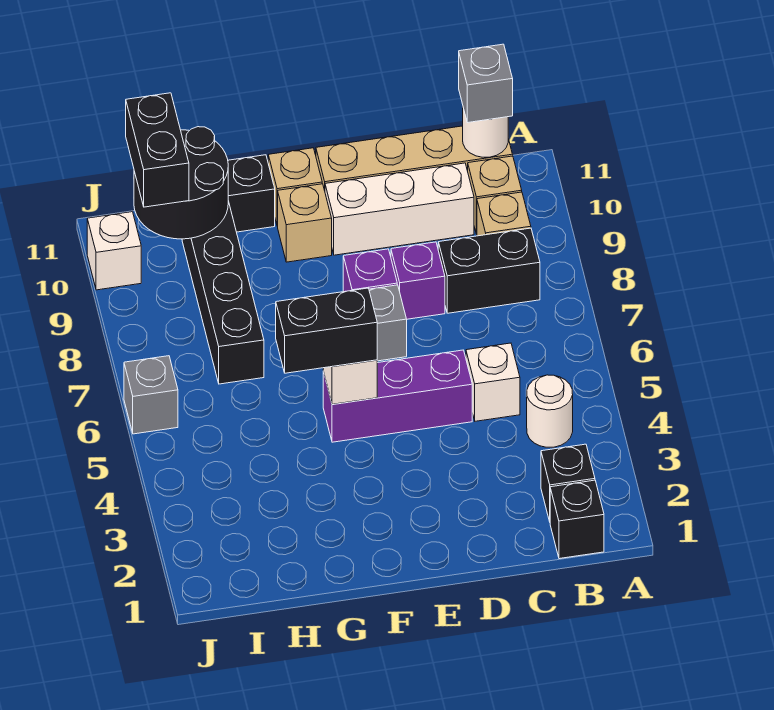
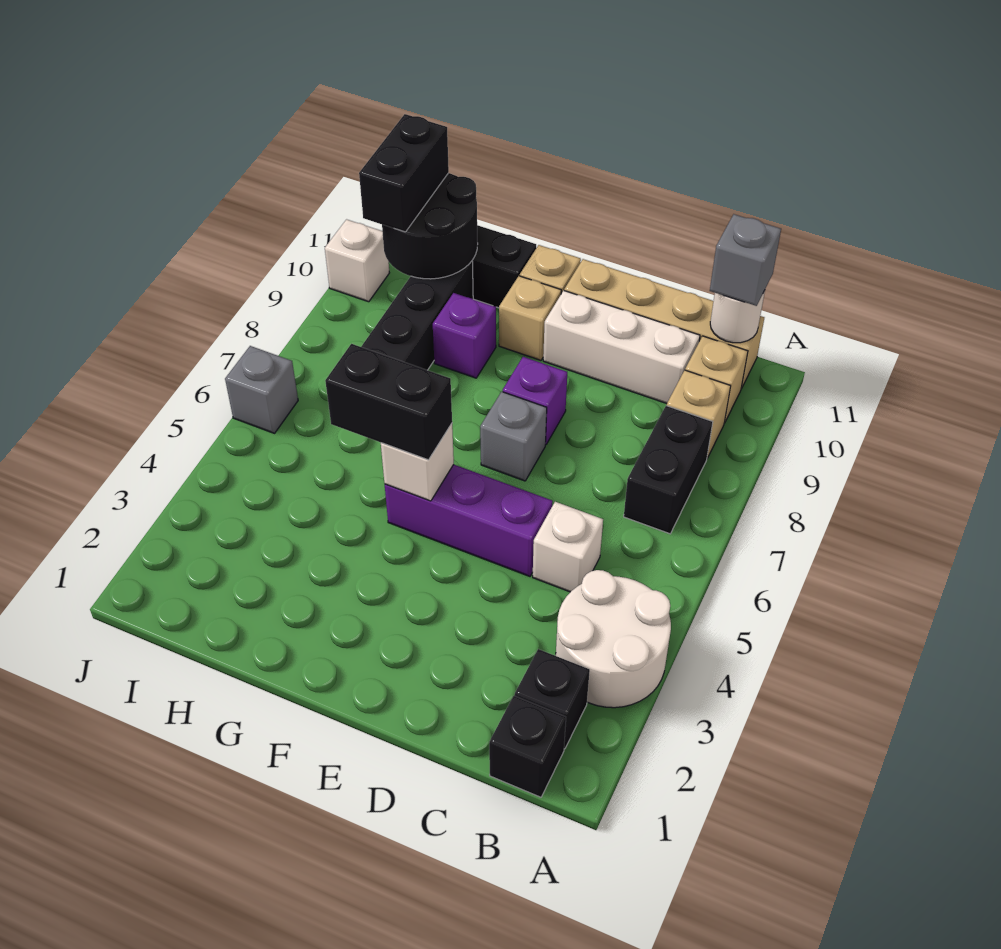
white round brick B4 level 1 -> white round brick A3:B4 level 1
black brick B8:C8 level 1 -> black brick B7:B8 level 1
purple brick D8 level 1 -> purple brick G9 level 1

